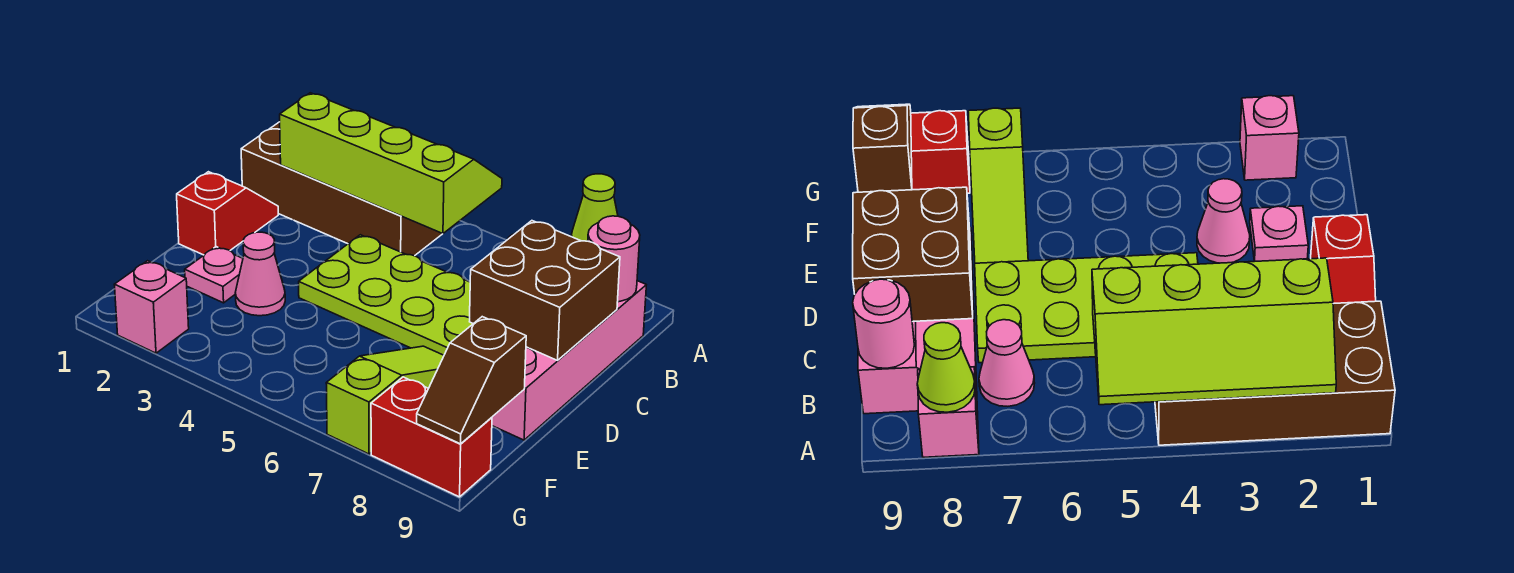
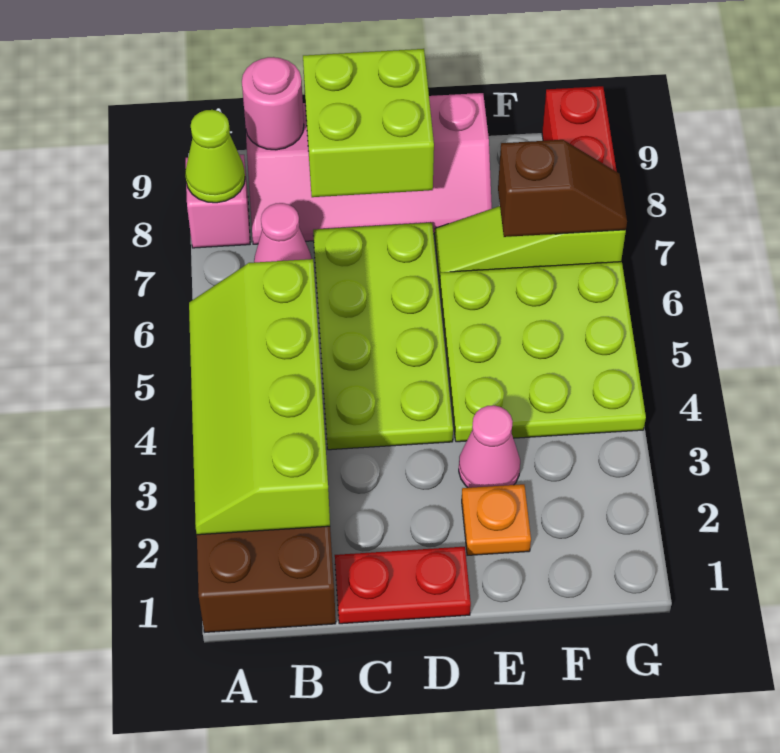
red slope C1:D1 level 1 top D -> red plate C1:D1 level 1
brown brick C8:D9 level 2 -> lime brick C8:D9 level 2
pink plate E2 level 1 -> orange plate E2 level 1
none -> lime plate E4:G6 level 1
brown slope F9:G9 level 2 top F -> brown slope F7:G7 level 2 top F
pink brick G2 level 1 -> none

